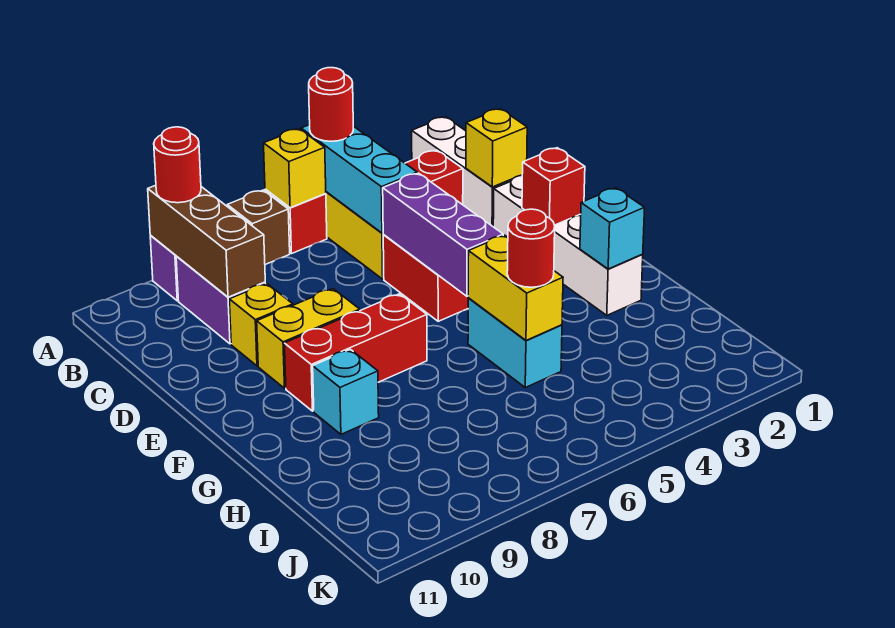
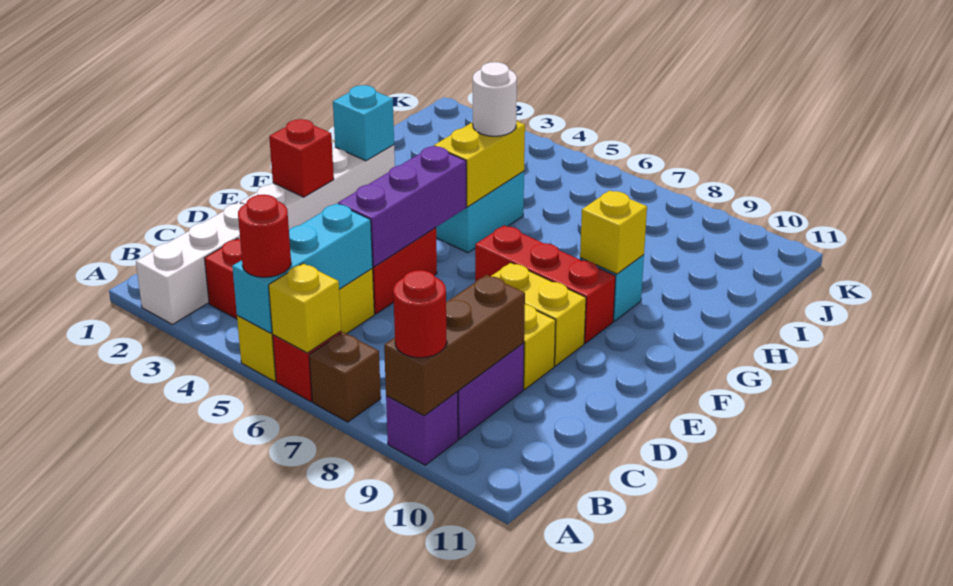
yellow brick C2 level 2 -> yellow brick G9 level 2
red round brick H5 level 3 -> white round brick H5 level 3

